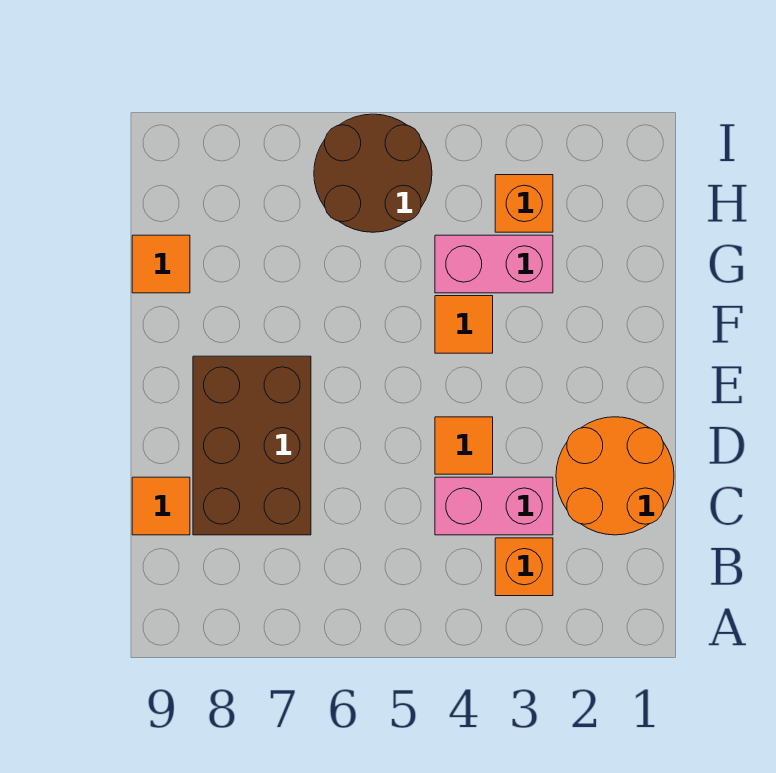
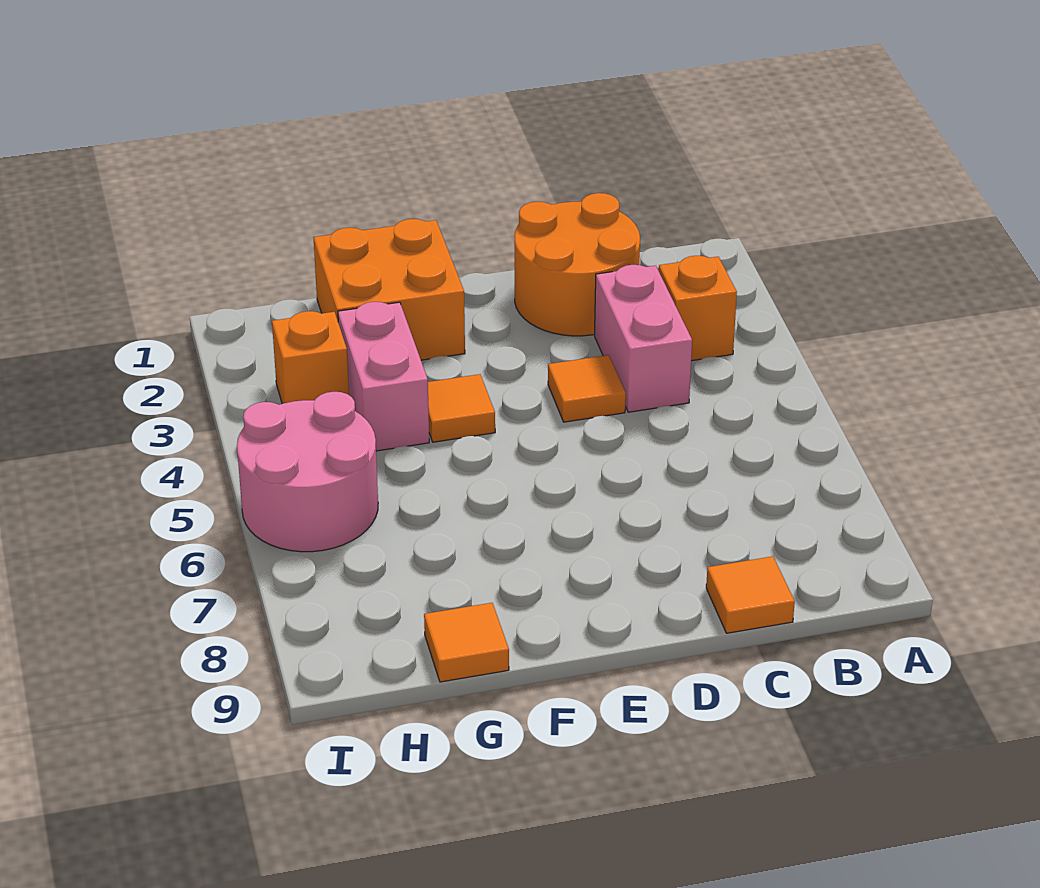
brown brick C7:E8 level 1 -> none
none -> orange brick F1:G2 level 1
brown round brick H5:I6 level 1 -> pink round brick H5:I6 level 1

